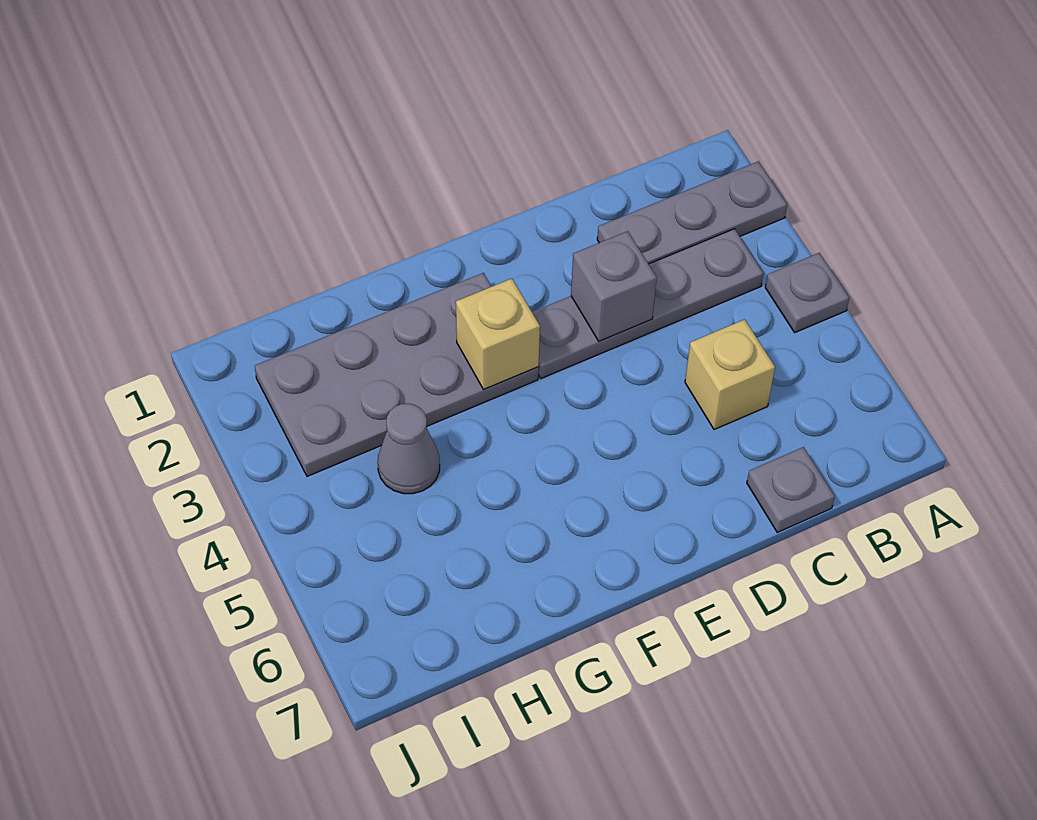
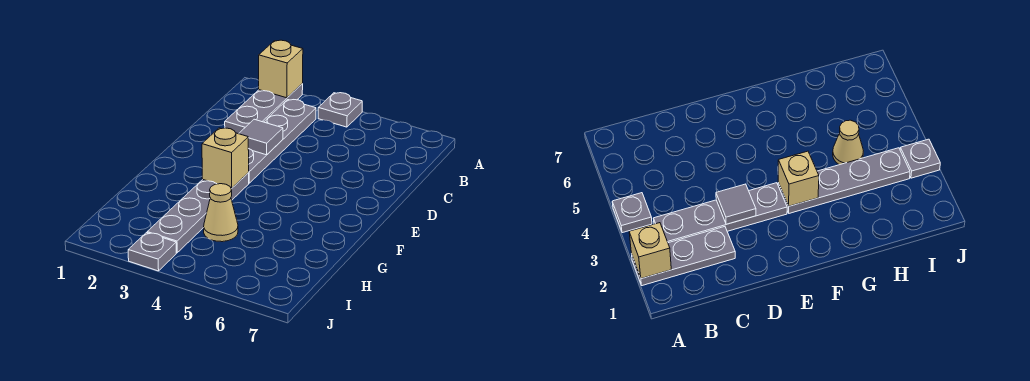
tan brick C5 level 1 -> tan brick A2 level 2
grey plate C7 level 1 -> grey plate J3 level 1
grey brick D3 level 2 -> grey tile D3 level 2
grey plate F2:I3 level 1 -> grey plate F3:I3 level 1
grey cone H4 level 1 -> tan cone H4 level 1

